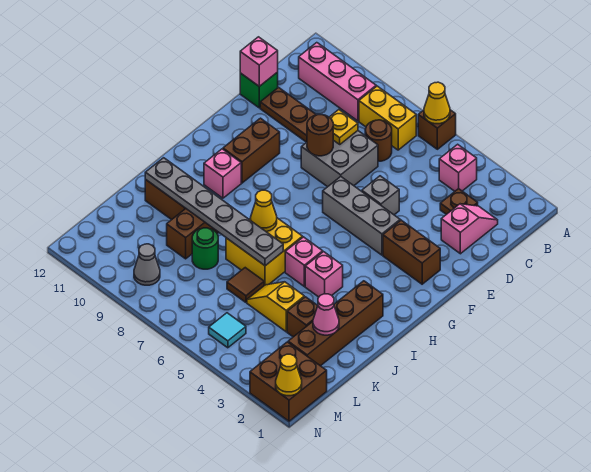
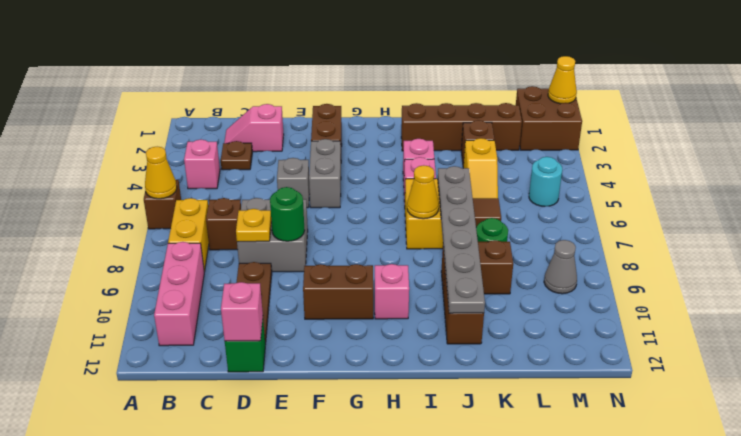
brown round brick C7 level 1 -> brown brick C7 level 1
brown round brick E8 level 2 -> green round brick E8 level 2
grey brick F4:F6 level 1 -> grey brick F4:F5 level 1
pink cone K2 level 2 -> none
cyan tile M5 level 1 -> cyan round brick M5 level 1

